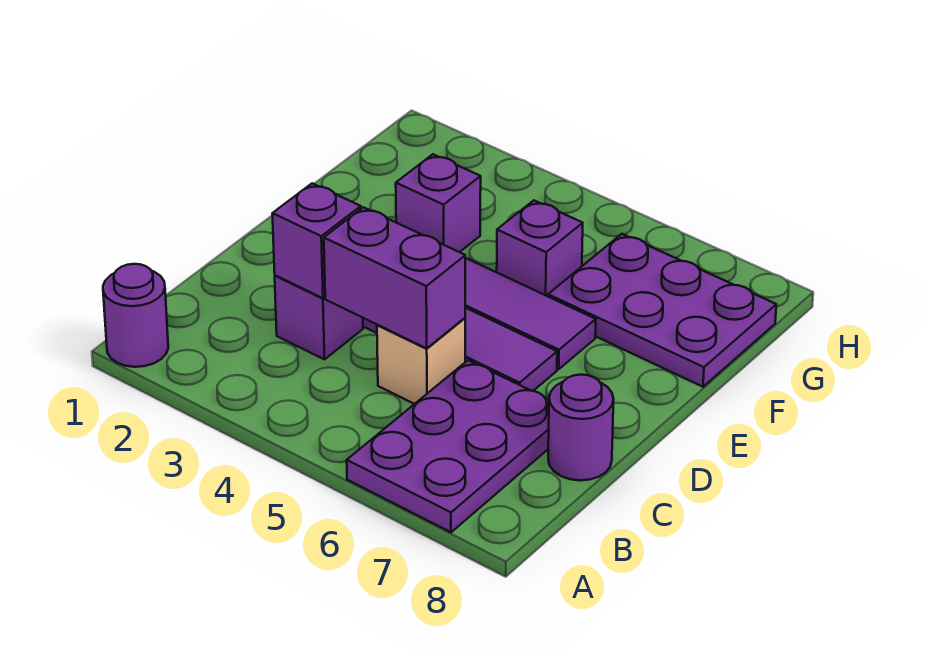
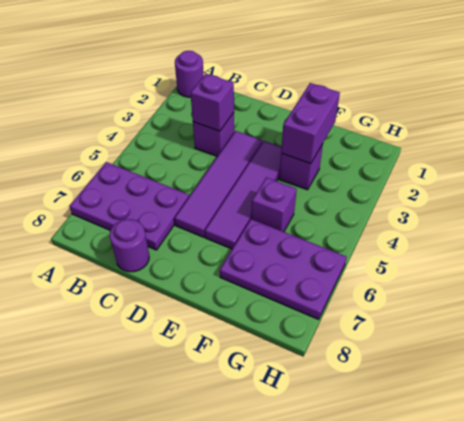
purple brick C4:C5 level 2 -> purple brick F2:F3 level 2
tan brick C5 level 1 -> none
purple plate F6:G8 level 1 -> purple plate F6:H7 level 1

